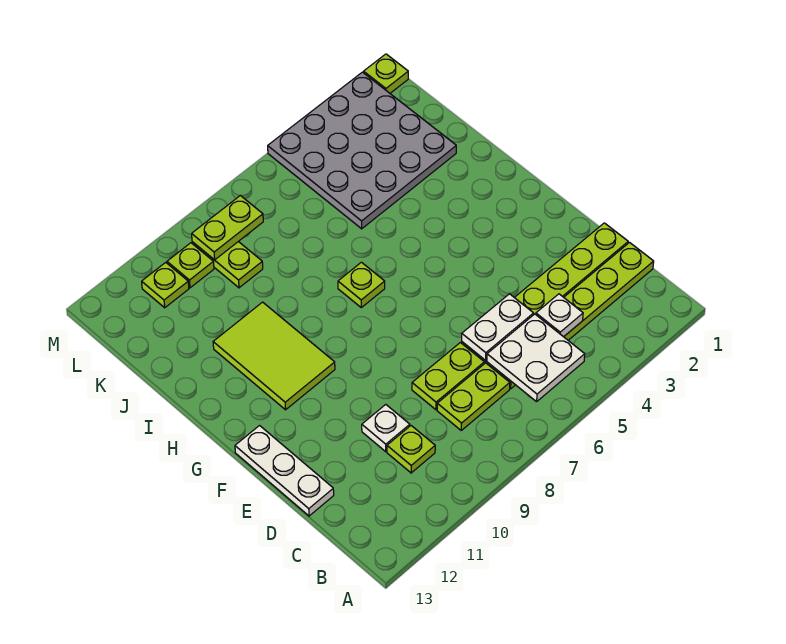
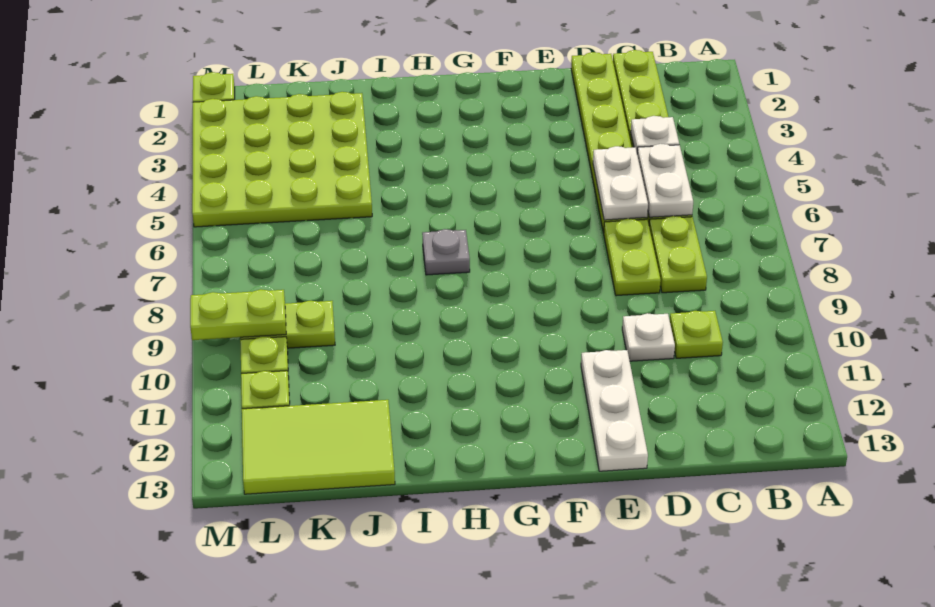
white plate B5:C6 level 2 -> white plate C5:C6 level 2
white plate D13:F13 level 1 -> white plate E11:E13 level 1
lime tile G10:I11 level 1 -> lime tile J12:L13 level 1
lime plate H7 level 1 -> grey plate H7 level 1
grey plate J2:M5 level 1 -> lime plate J2:M5 level 1
lime plate L8:L9 level 2 -> lime plate L9:M9 level 2

